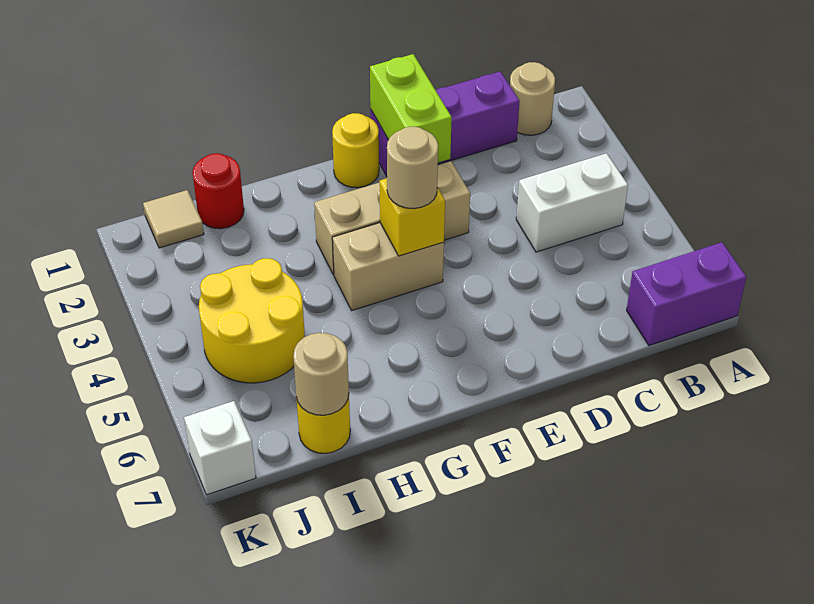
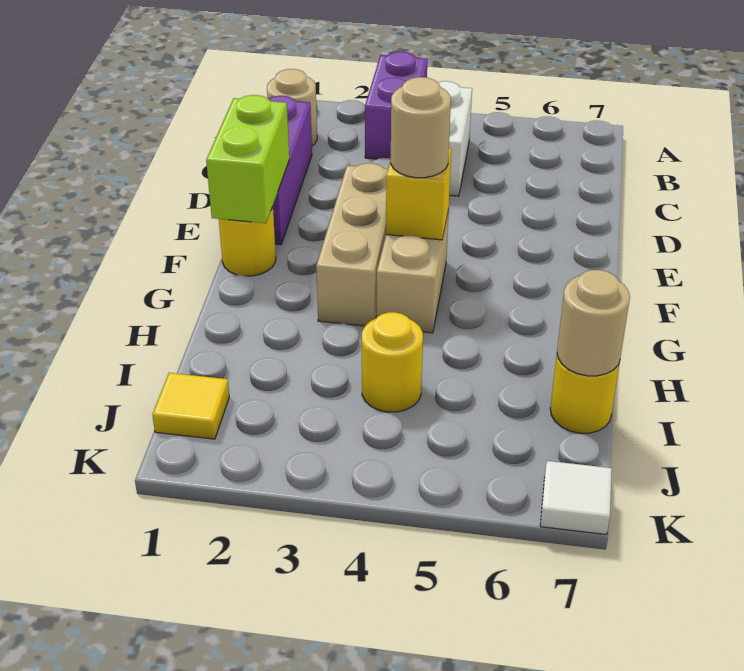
purple brick A7:B7 level 1 -> purple brick A3:B3 level 1
lime brick E1:E2 level 2 -> lime brick E1:F1 level 2
red round brick I1 level 1 -> none
yellow round brick I4:J5 level 1 -> yellow round brick I4 level 1
tan tile J1 level 1 -> yellow tile J1 level 1
white brick K7 level 1 -> white tile K7 level 1

